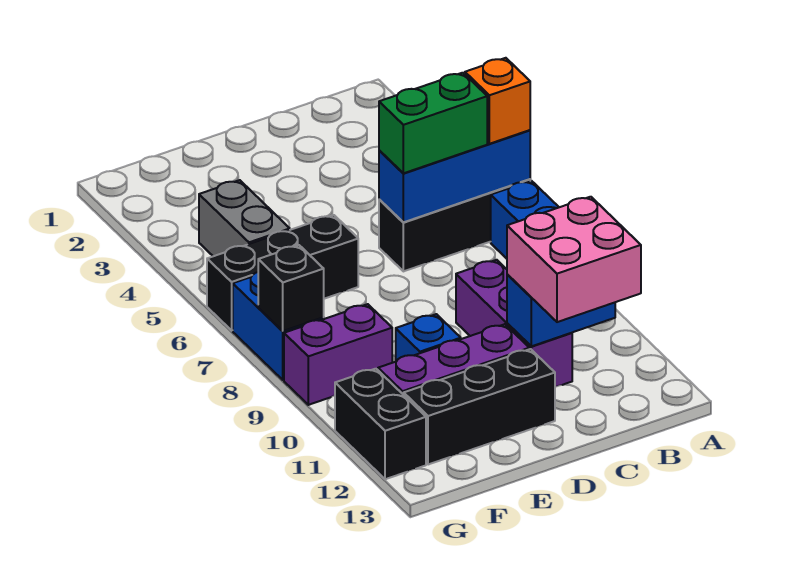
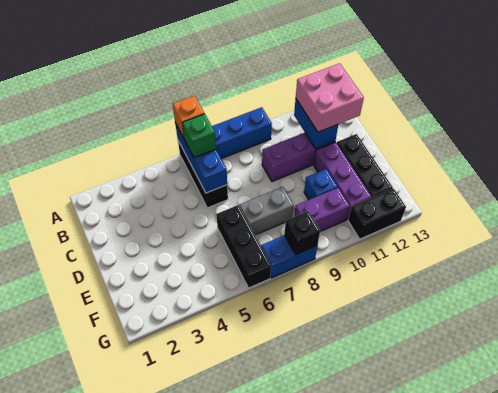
green brick B6:C6 level 3 -> green brick B6 level 3
grey brick F4:F5 level 1 -> grey brick E7:E8 level 1
purple brick F9:G9 level 1 -> purple brick F9:F10 level 1

